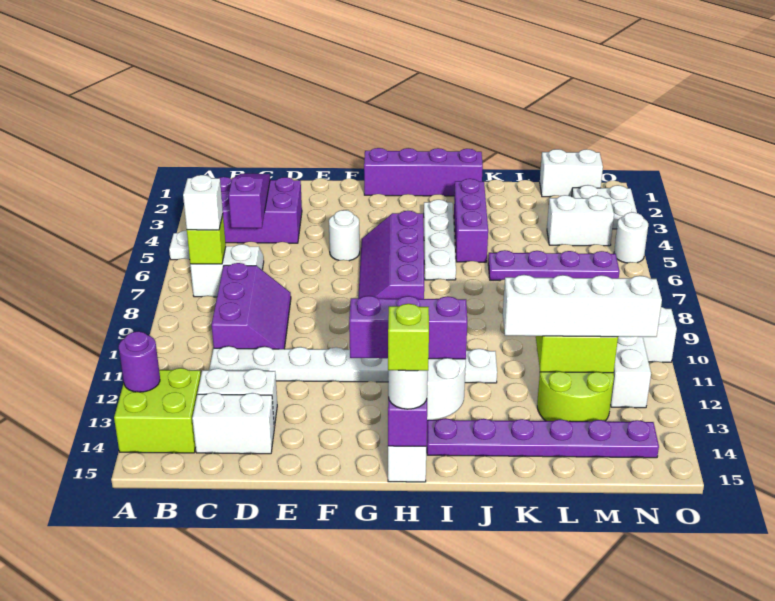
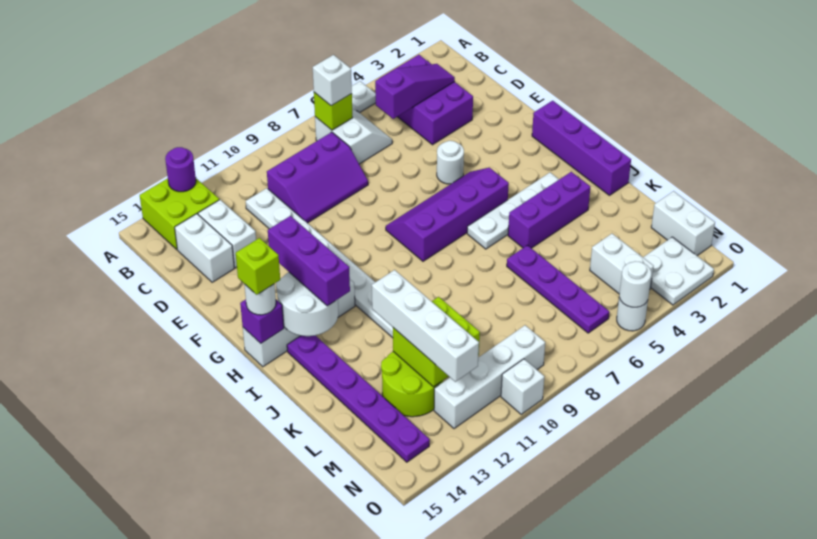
none -> white round brick O5 level 2

